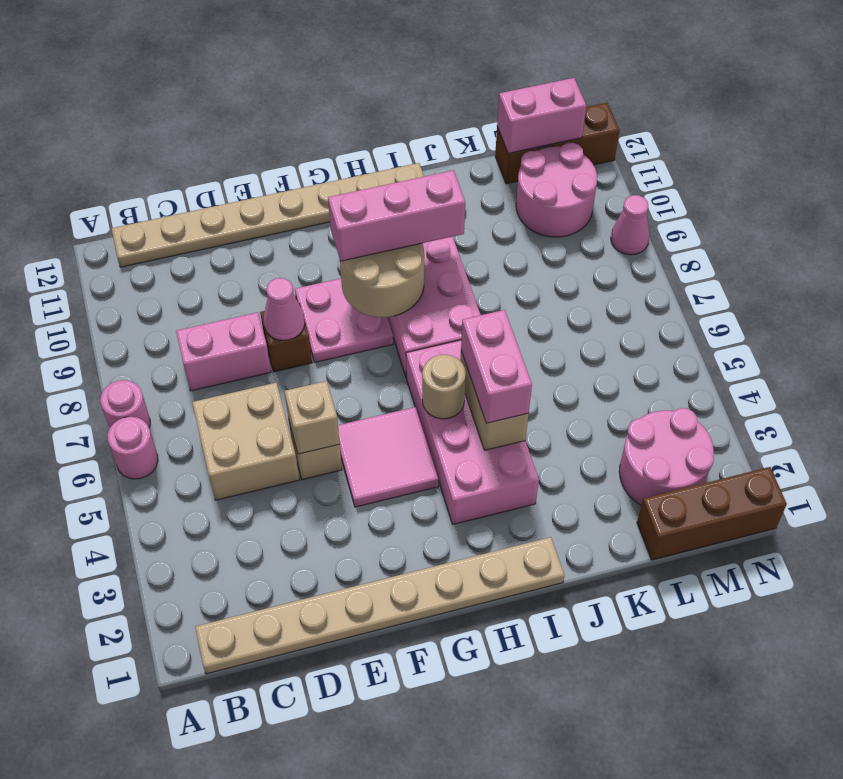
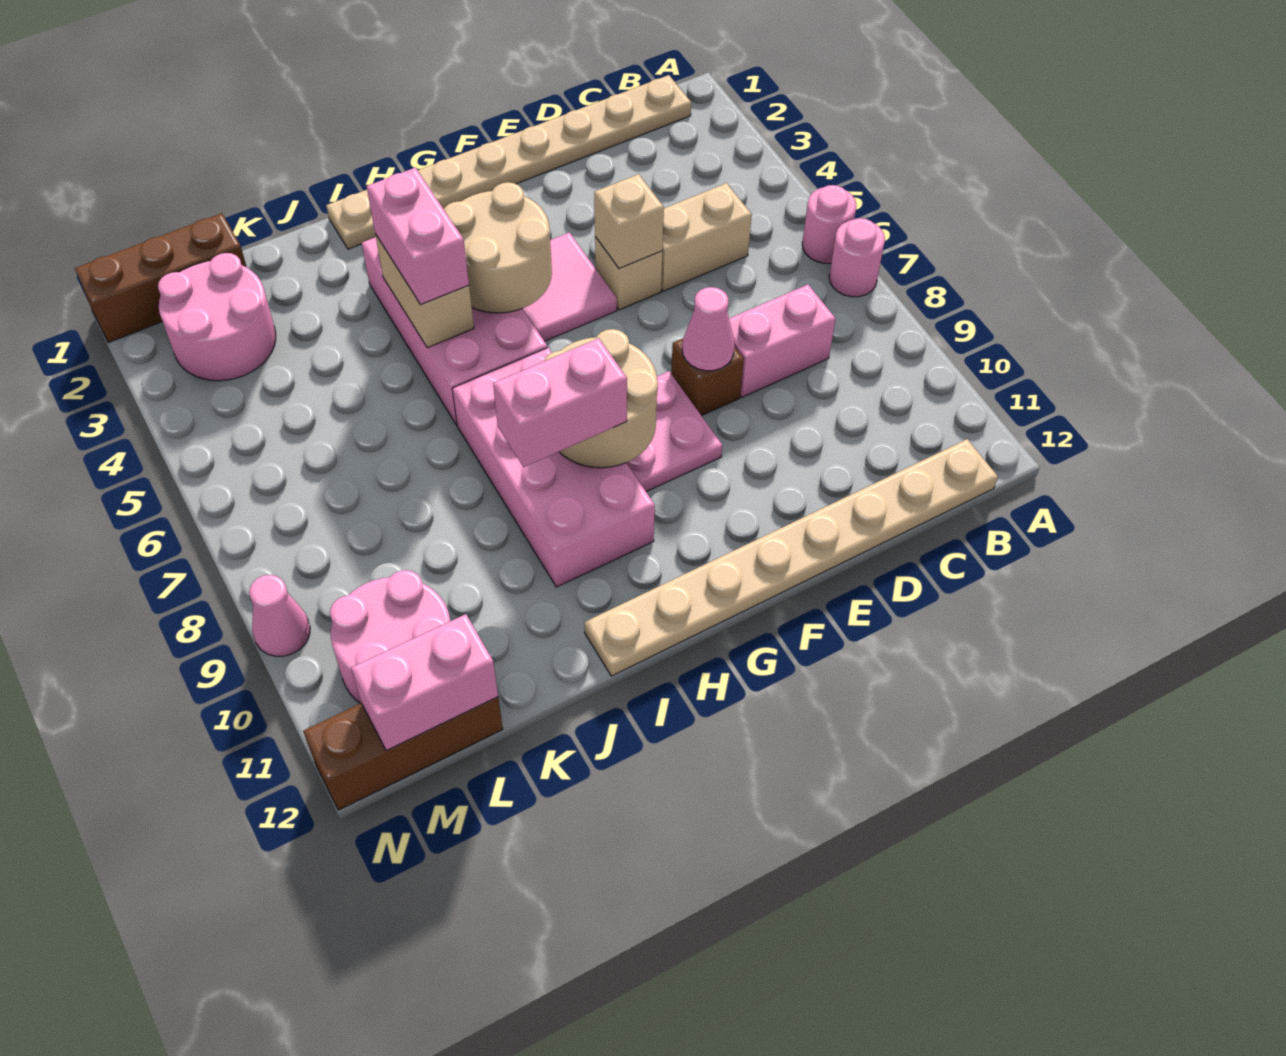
tan brick C5:D6 level 1 -> tan brick C5:D5 level 1
pink brick G9:I9 level 3 -> pink brick H9:I9 level 3
tan round brick H5 level 2 -> tan round brick G4:H5 level 2

